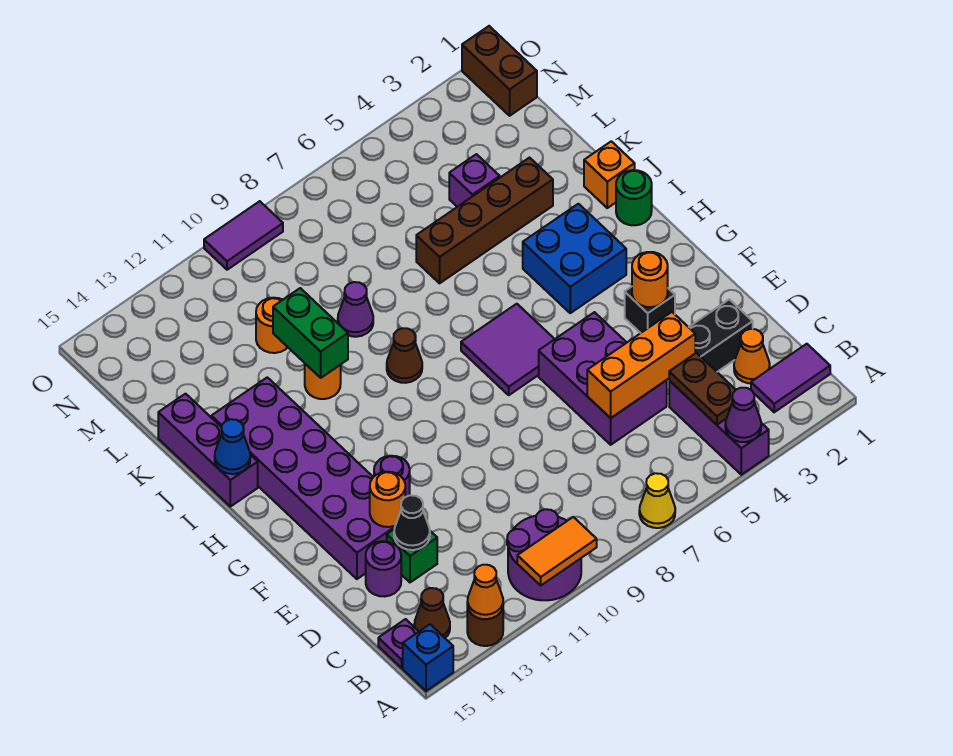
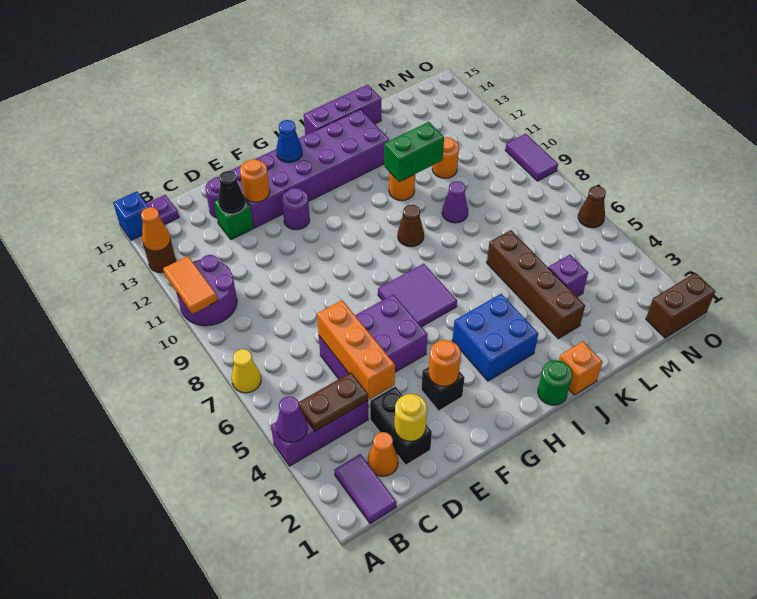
brown cone B14 level 1 -> brown cone O6 level 1
none -> yellow round brick D2 level 2
blue cone I15 level 2 -> blue cone G14 level 2

